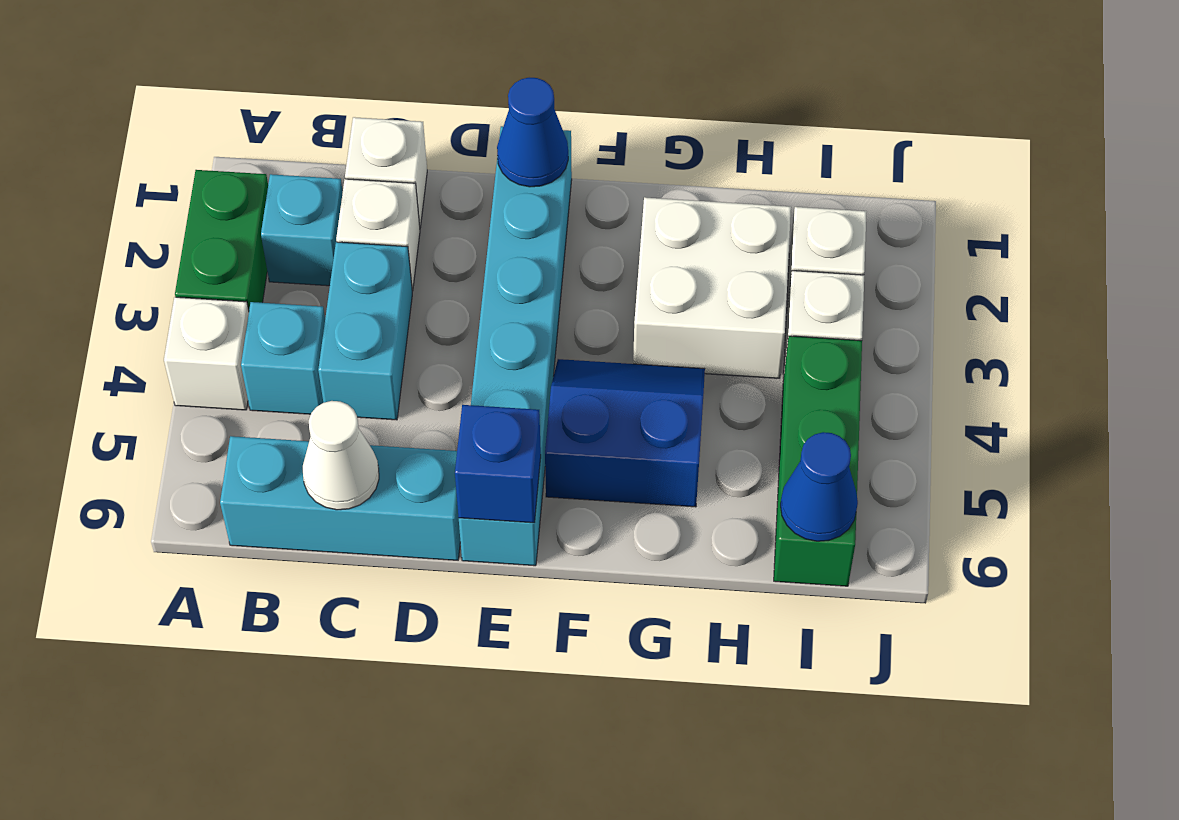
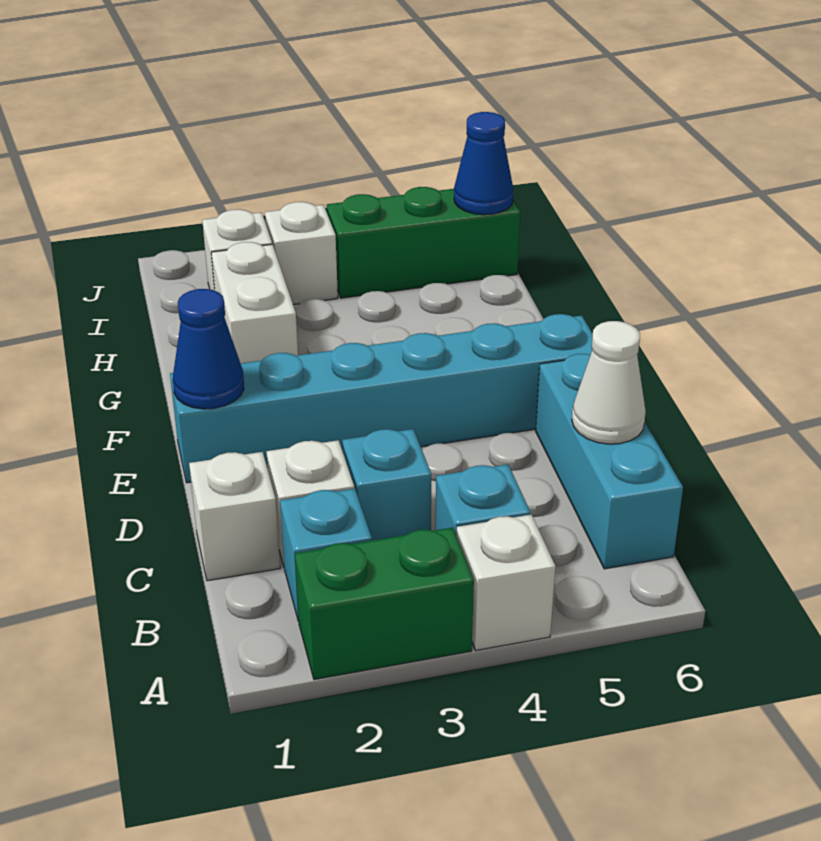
cyan brick C3:C4 level 1 -> cyan brick C3 level 1
blue brick E6 level 2 -> none
blue slope F4:G5 level 1 top 5 -> none
white brick G2:H3 level 1 -> white brick G2:H2 level 1

